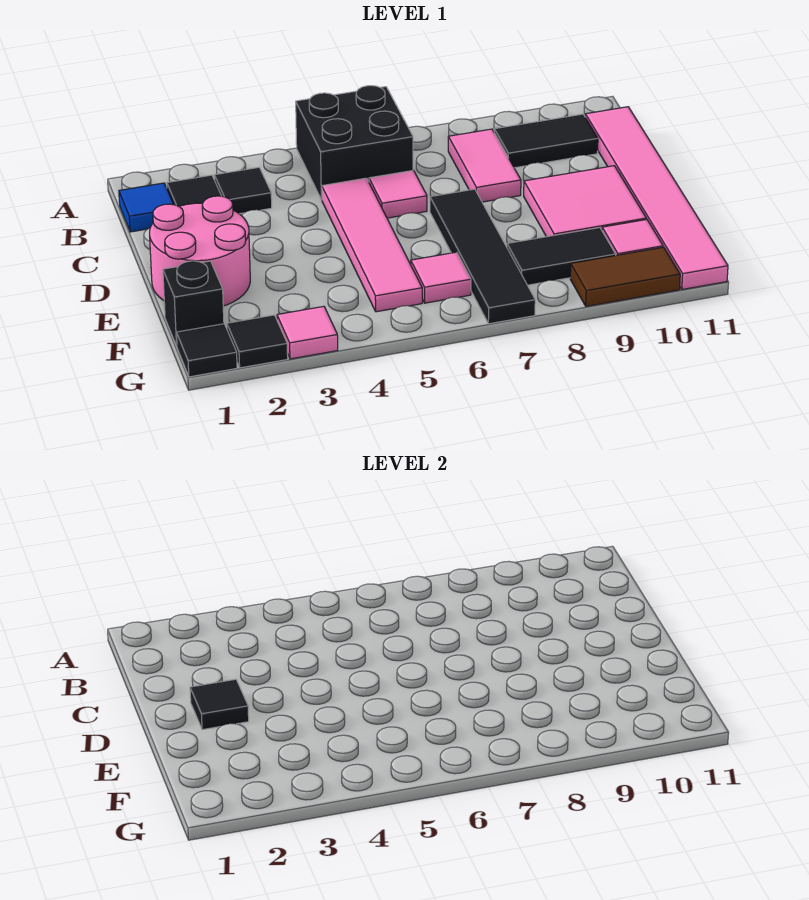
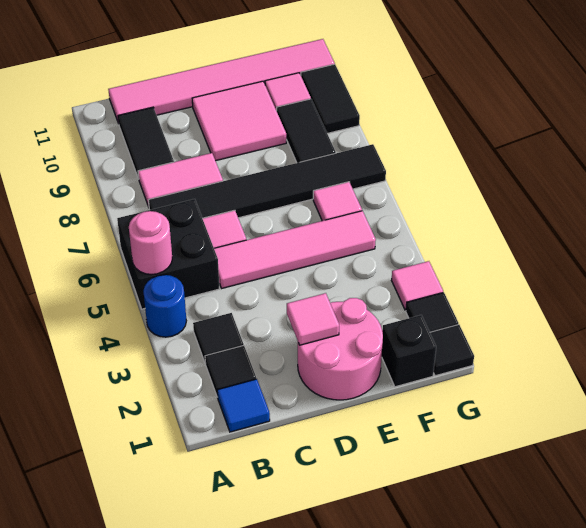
none -> blue round brick A4 level 1
none -> pink round brick A5 level 2
black tile D2 level 2 -> pink tile D2 level 2
black tile D7:G7 level 1 -> black tile B7:G7 level 1
brown tile G9:G10 level 1 -> black tile G9:G10 level 1

